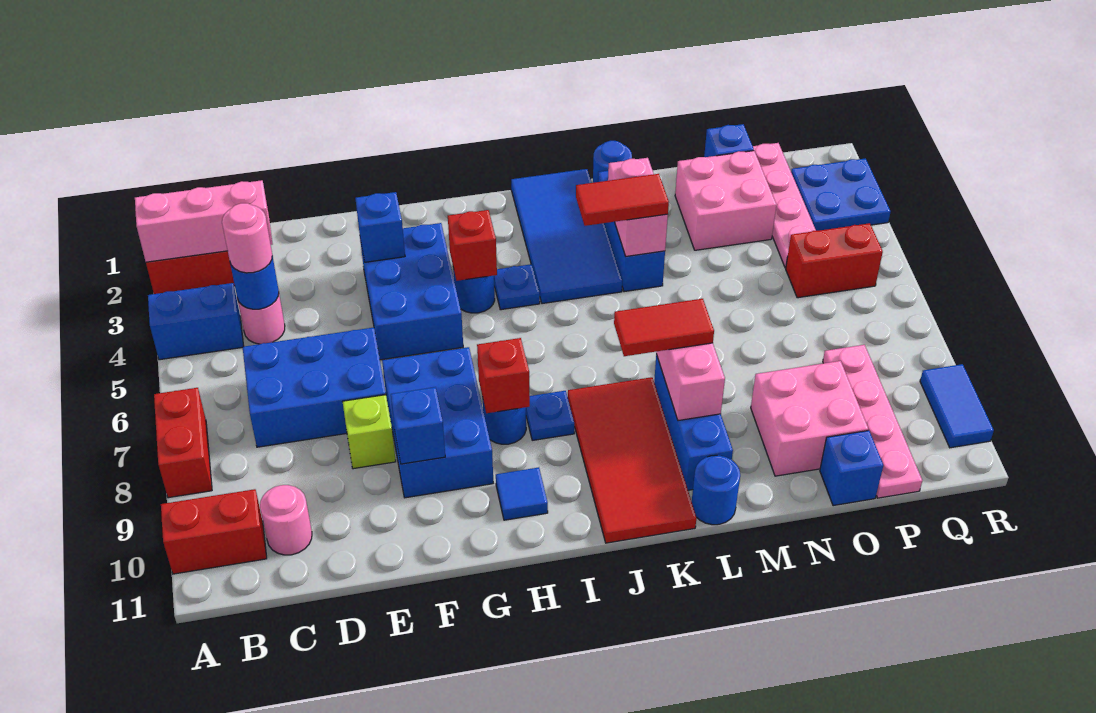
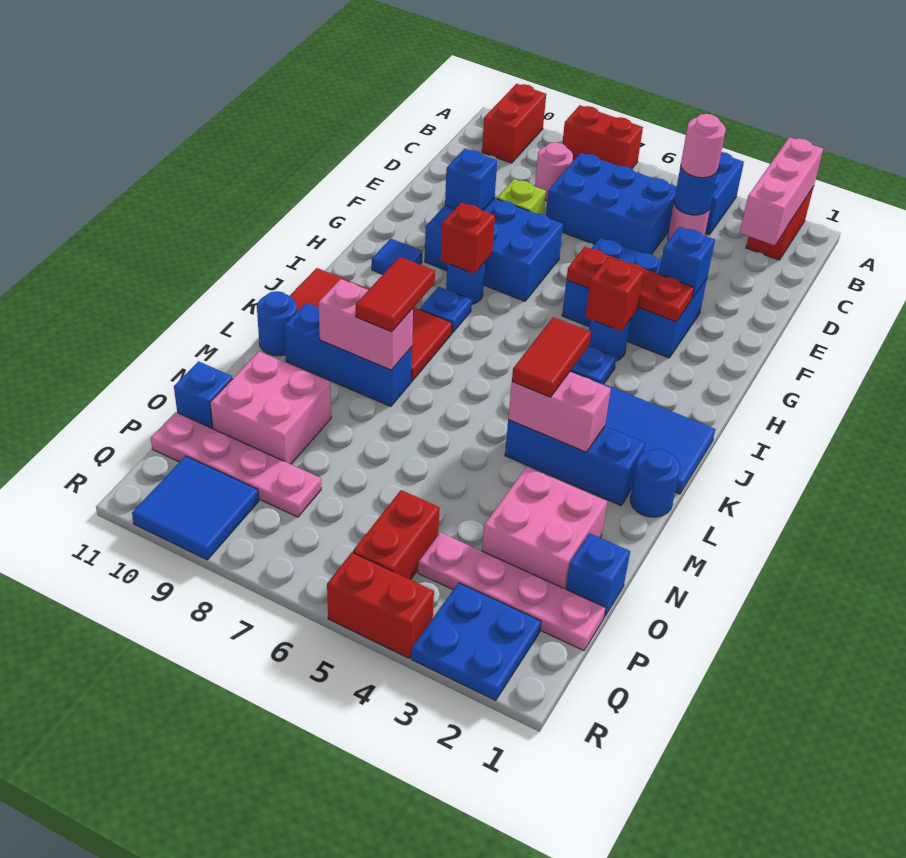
blue brick C6:E7 level 1 -> blue brick C5:D7 level 1
pink round brick C10 level 1 -> pink round brick C8 level 1
none -> red plate G3:G5 level 2
none -> red brick R4:R5 level 1
blue tile R9:R10 level 1 -> blue tile Q9:R10 level 1

